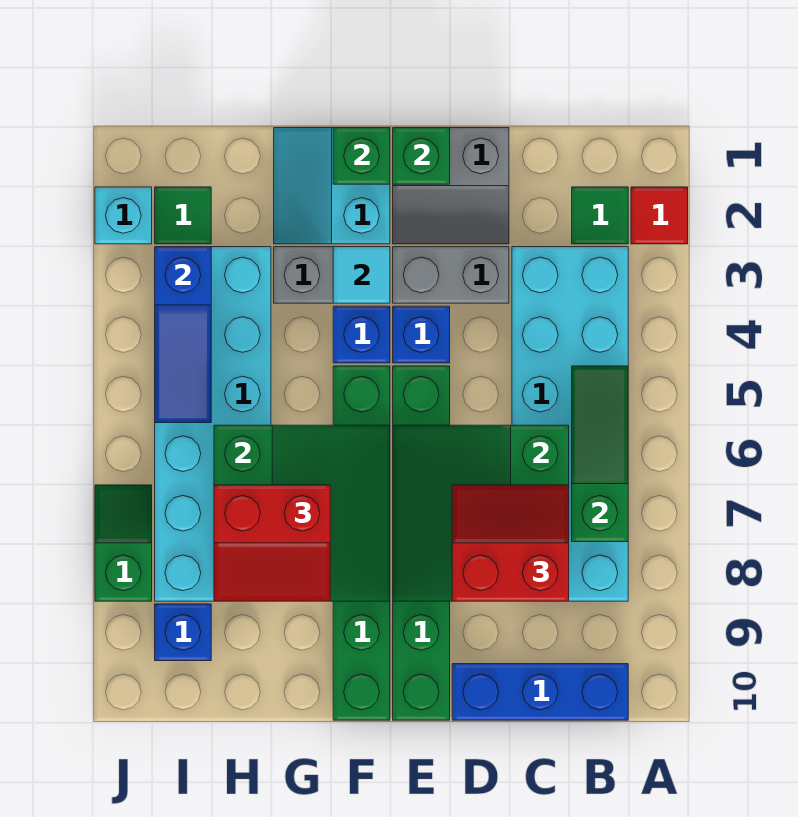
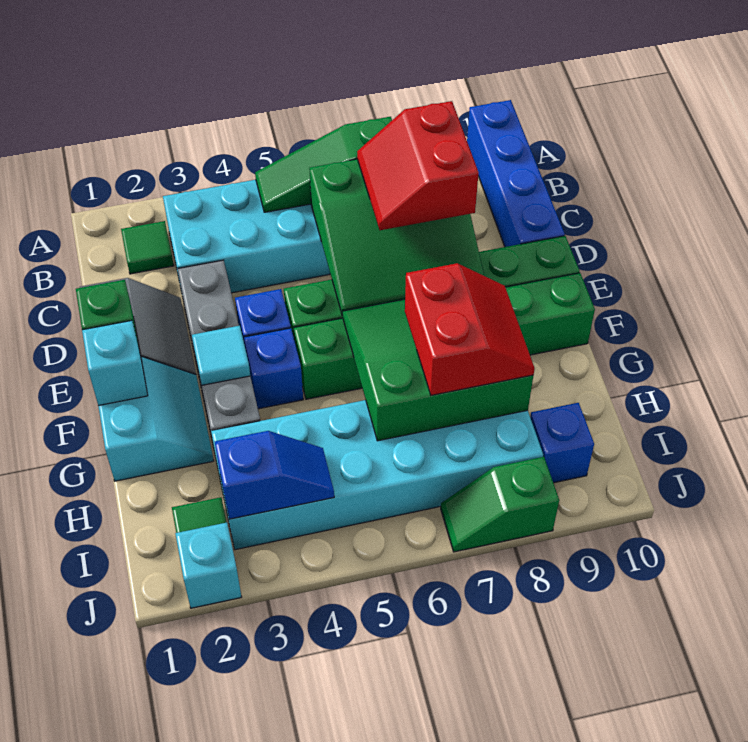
red tile A2 level 1 -> none
blue brick B10:D10 level 1 -> blue brick A10:D10 level 1
cyan slope F1:G2 level 1 top F -> cyan slope F1:G2 level 1 top 1
green brick F1 level 2 -> cyan brick F1 level 2
blue slope I3:I5 level 2 top 3 -> blue slope I3:I4 level 2 top 3

